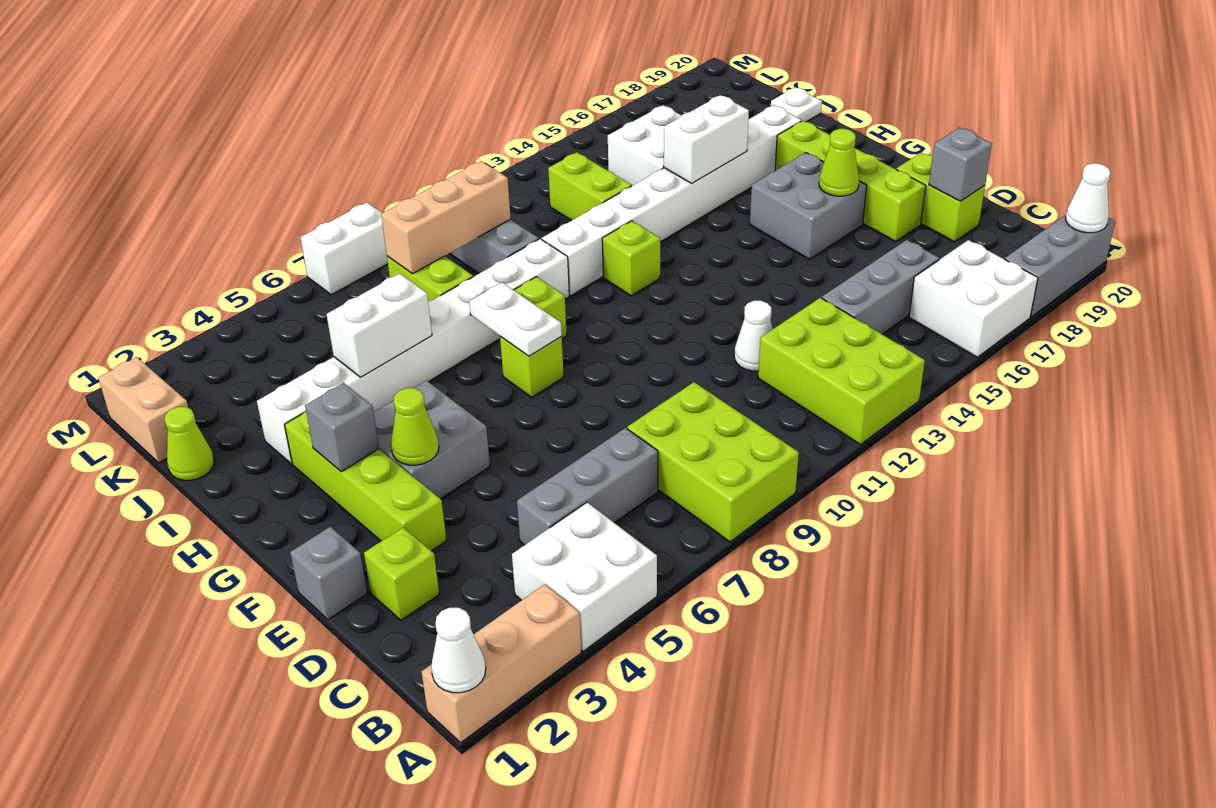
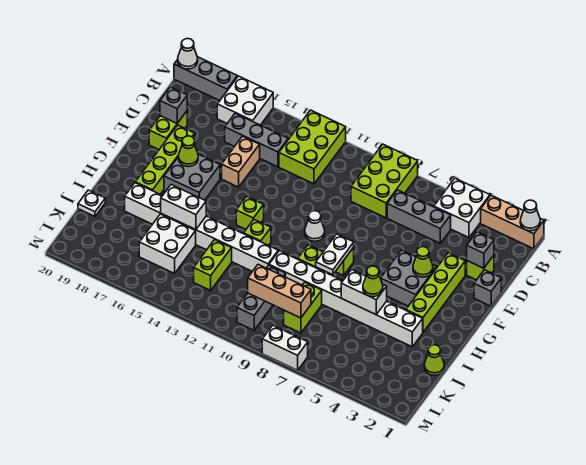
white cone D12 level 1 -> white cone F10 level 1
grey brick G3 level 2 -> grey brick D2 level 2
none -> lime brick G13 level 1
none -> lime cone I5 level 3
tan brick K1:L1 level 1 -> tan brick D15:E15 level 1

